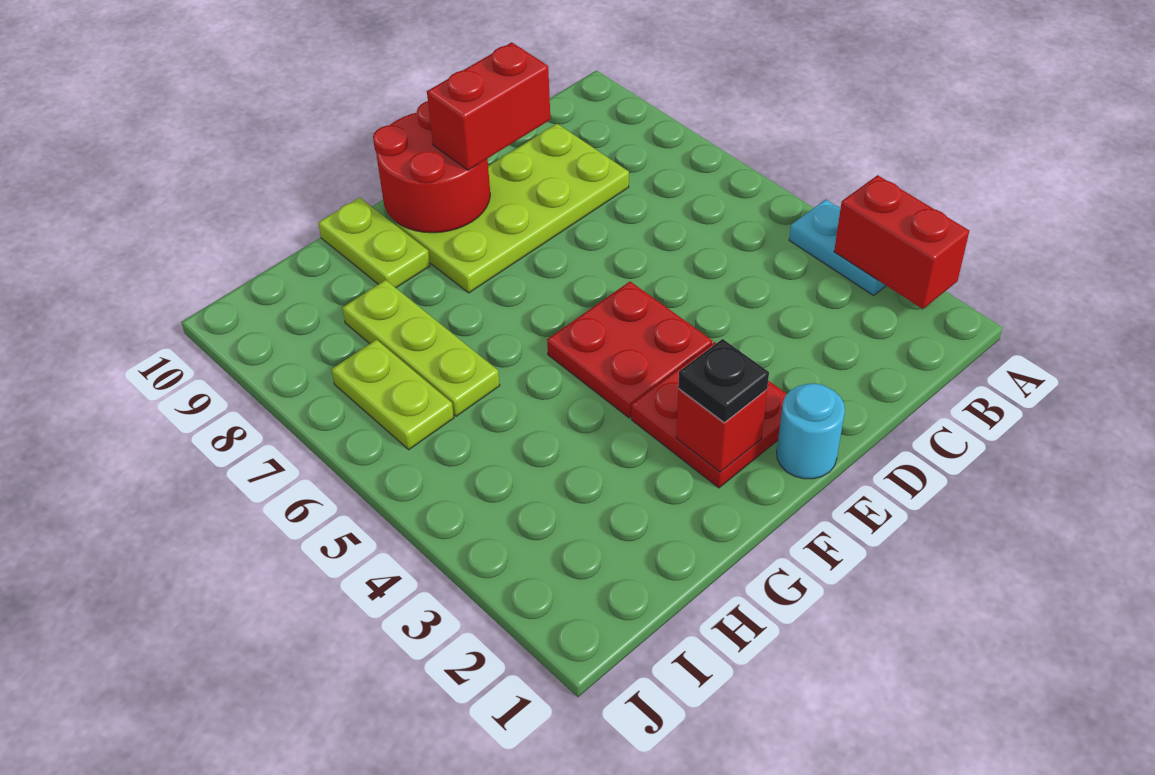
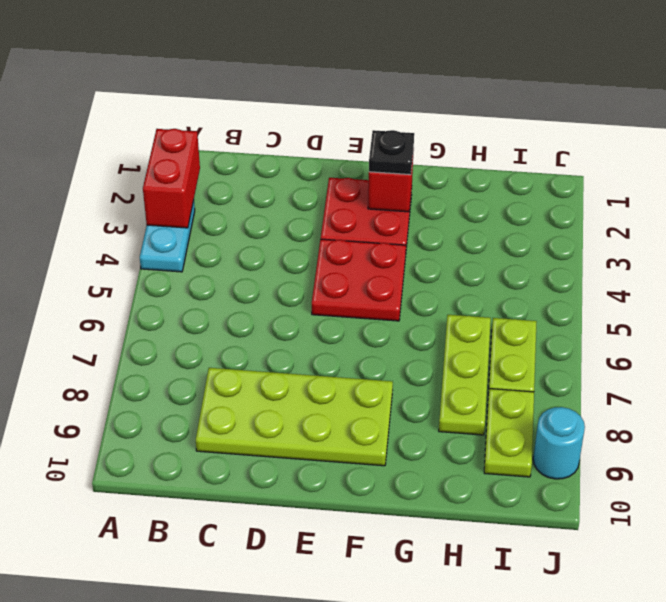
red brick D9:E9 level 3 -> none
cyan round brick E1 level 1 -> cyan round brick J9 level 1
red round brick E9:F10 level 2 -> none
lime plate G9:G10 level 1 -> lime plate I8:I9 level 1

